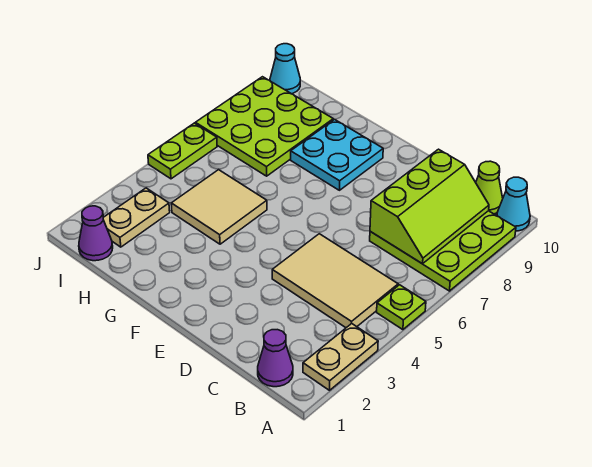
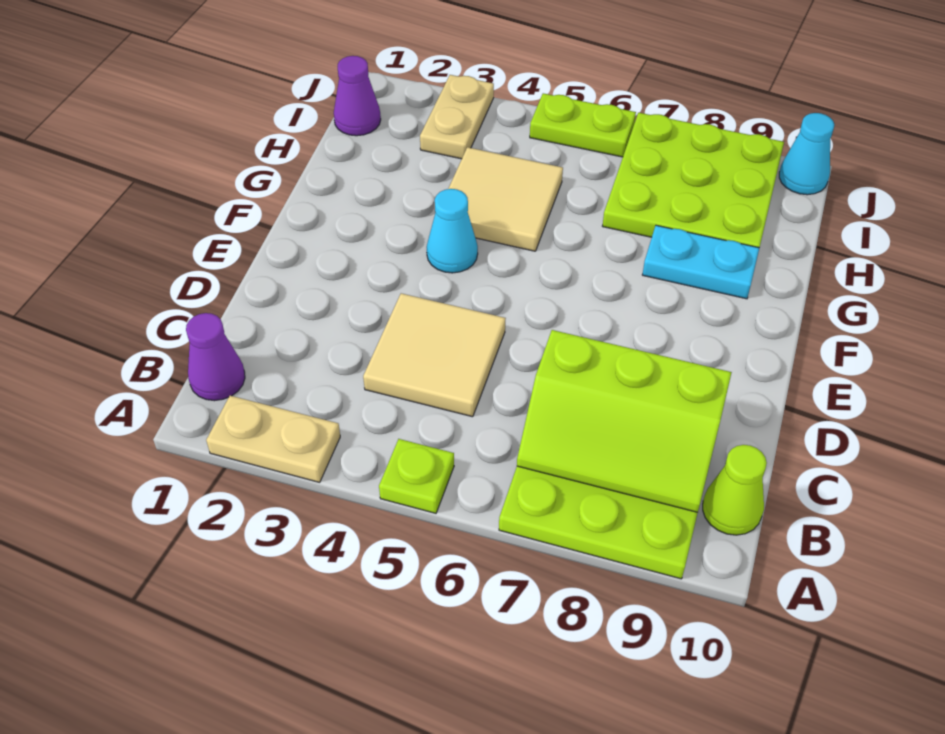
cyan cone A10 level 1 -> cyan cone F4 level 1
tan tile B4:D5 level 1 -> tan tile C4:D5 level 1
cyan plate F8:G9 level 1 -> cyan plate G8:G9 level 1
tan plate I2:I3 level 1 -> tan plate I3:J3 level 1

